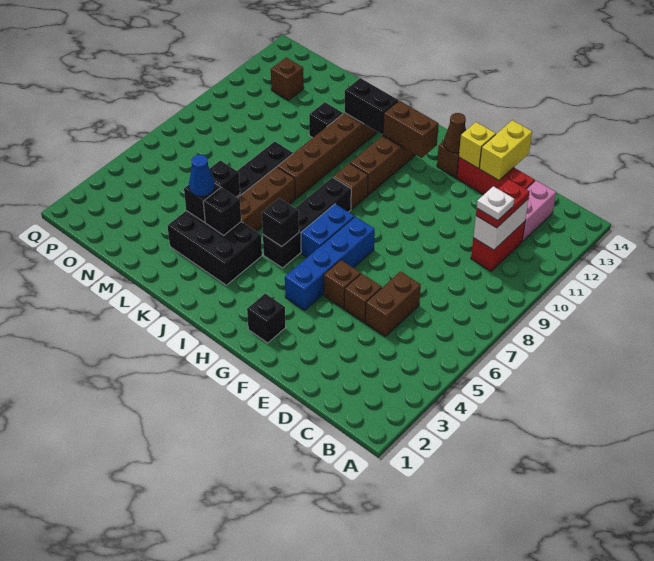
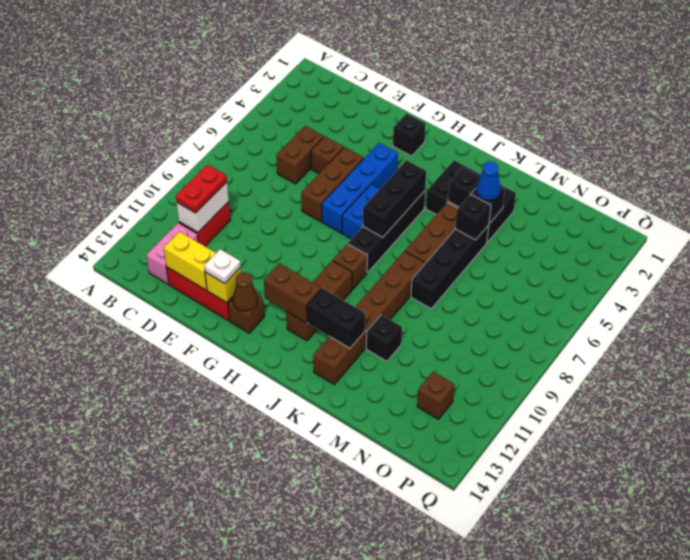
white plate C10 level 4 -> white plate F13 level 3
yellow brick E13:E14 level 2 -> yellow brick D13:E13 level 2
brown brick F5 level 1 -> brown brick F5:F7 level 1
black brick I5 level 2 -> black brick I5:I7 level 2

